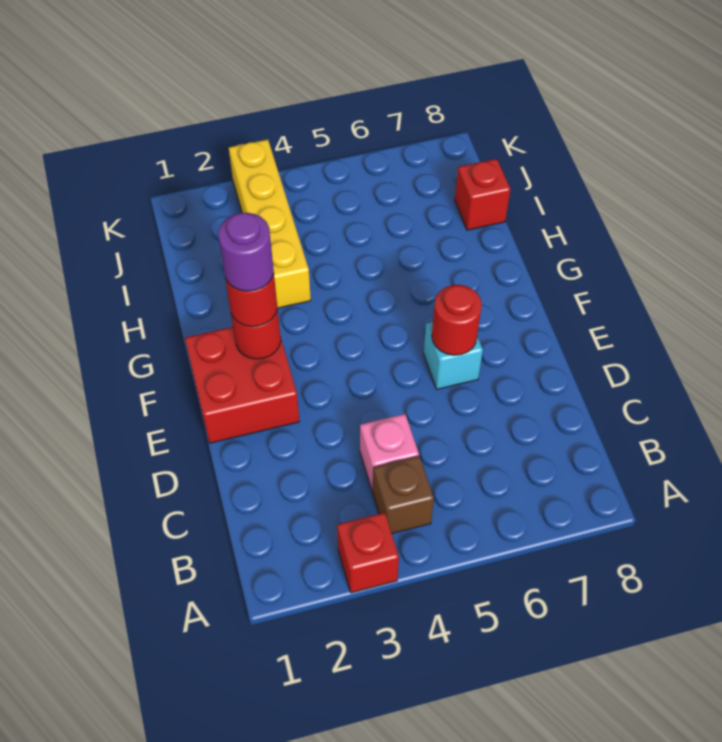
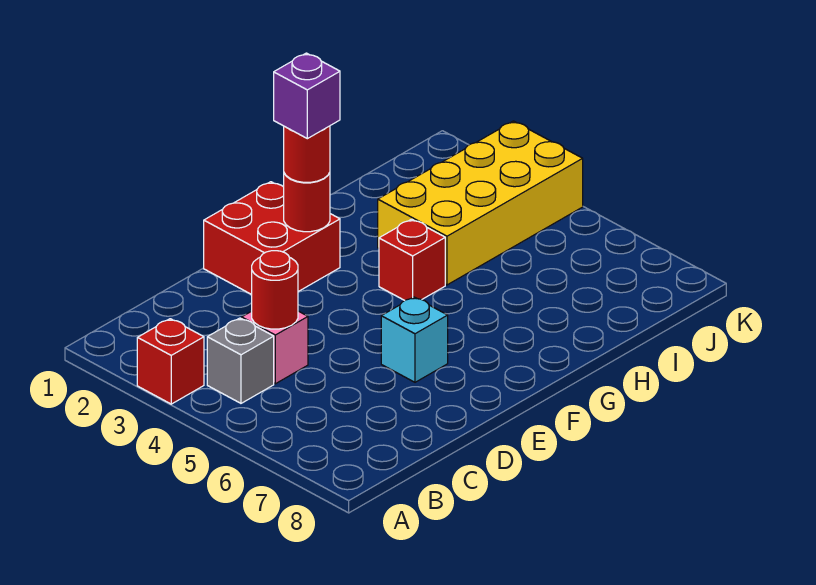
brown brick B4 level 1 -> grey brick B4 level 1
red round brick E6 level 2 -> red round brick C4 level 2
purple round brick F2 level 4 -> purple brick F2 level 4
yellow brick H3:K3 level 1 -> yellow brick H3:K4 level 1
red brick I8 level 1 -> red brick G4 level 1

